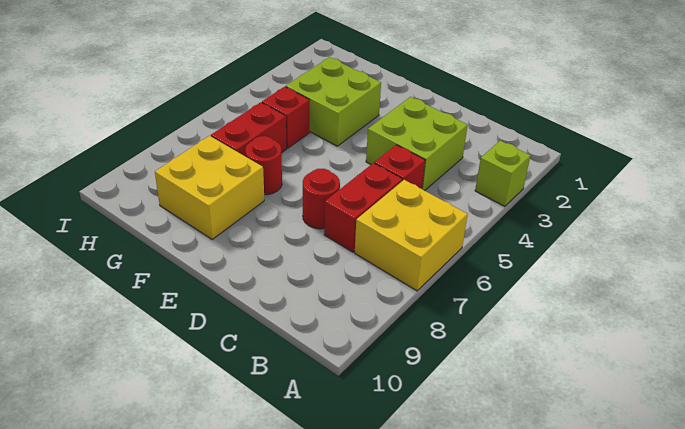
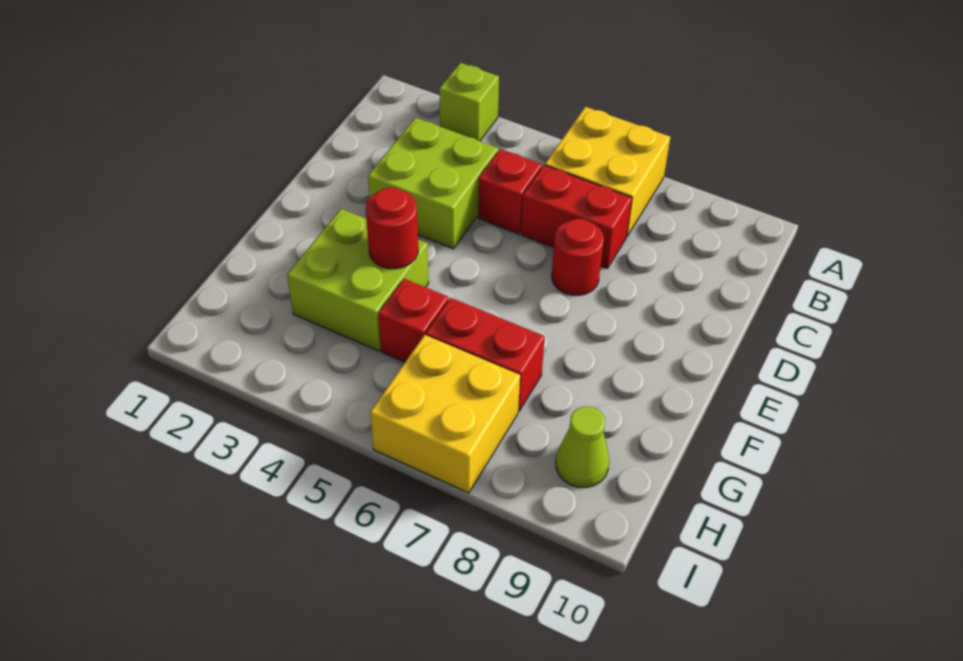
red round brick F7 level 1 -> red round brick F4 level 2
yellow brick F8:G9 level 1 -> yellow brick H6:I7 level 1
none -> lime cone H9 level 1

